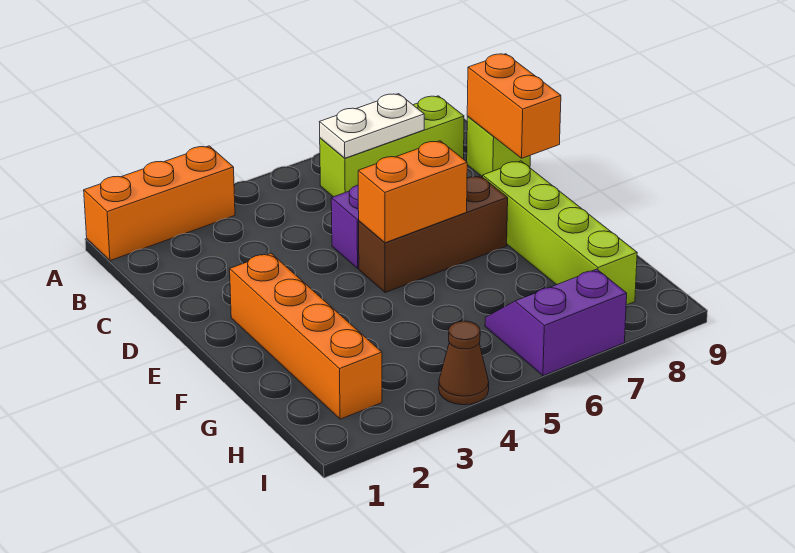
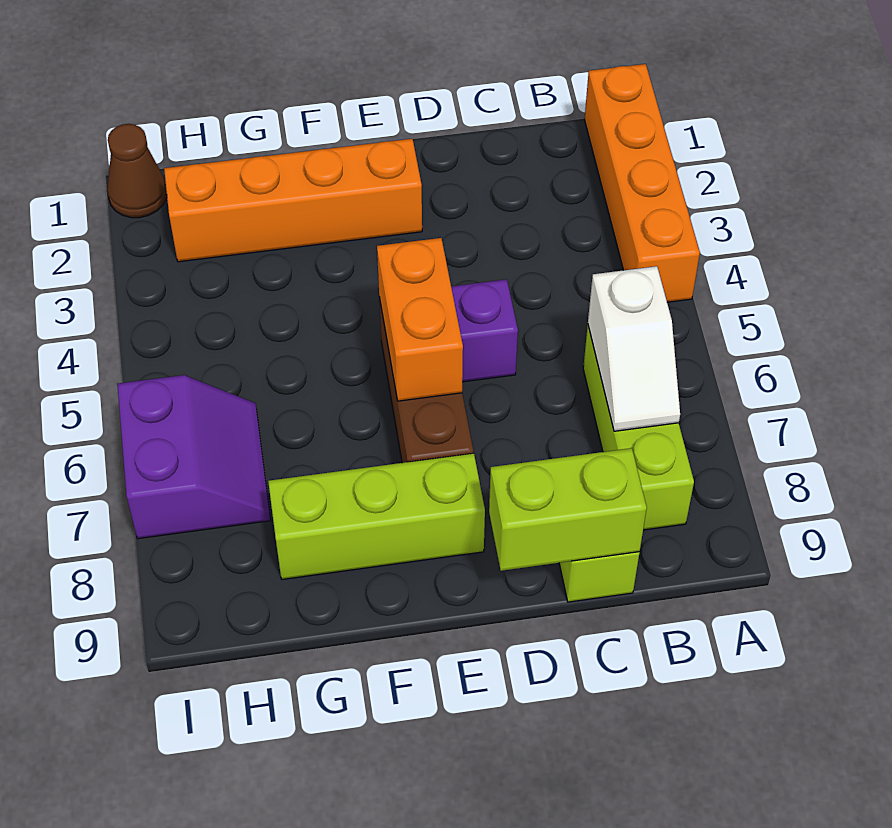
orange brick A1:A3 level 1 -> orange brick A1:A4 level 1
white plate B6:B7 level 2 -> white slope B6:B7 level 2 top 6
orange brick C9:D9 level 2 -> lime brick C9:D9 level 2
lime brick E8:H8 level 1 -> lime brick E8:G8 level 1
brown cone I4 level 1 -> brown cone I1 level 1

